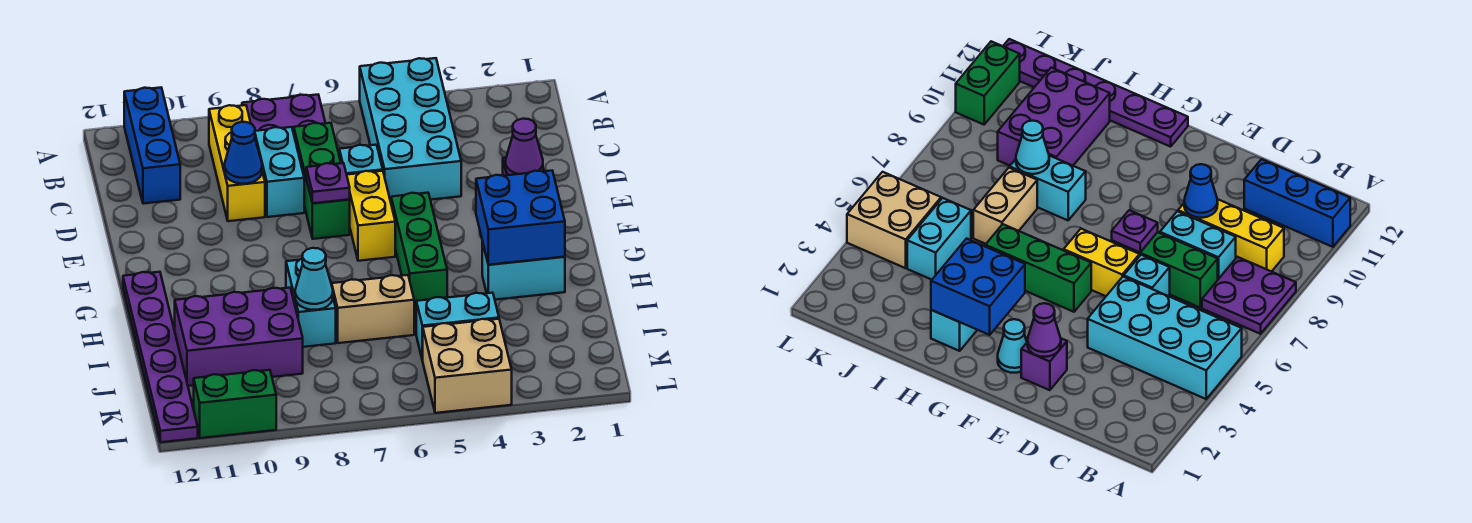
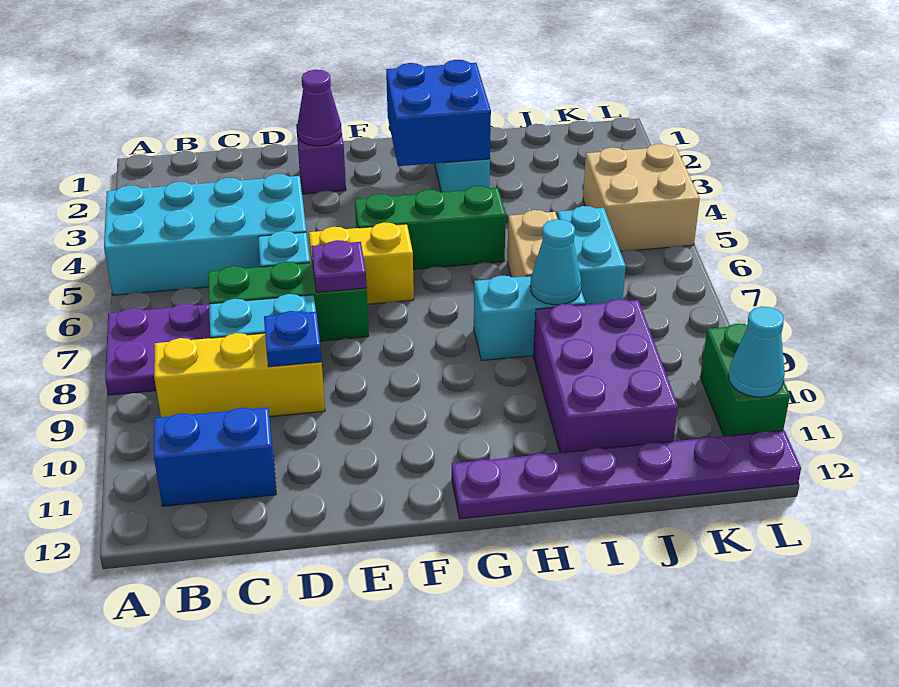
blue brick A11:C11 level 1 -> blue brick B11:C11 level 1
blue cone D9 level 2 -> blue plate D9 level 2
cyan cone F2 level 1 -> cyan cone L11 level 2
cyan brick J4:J5 level 1 -> cyan brick J6:J7 level 1

